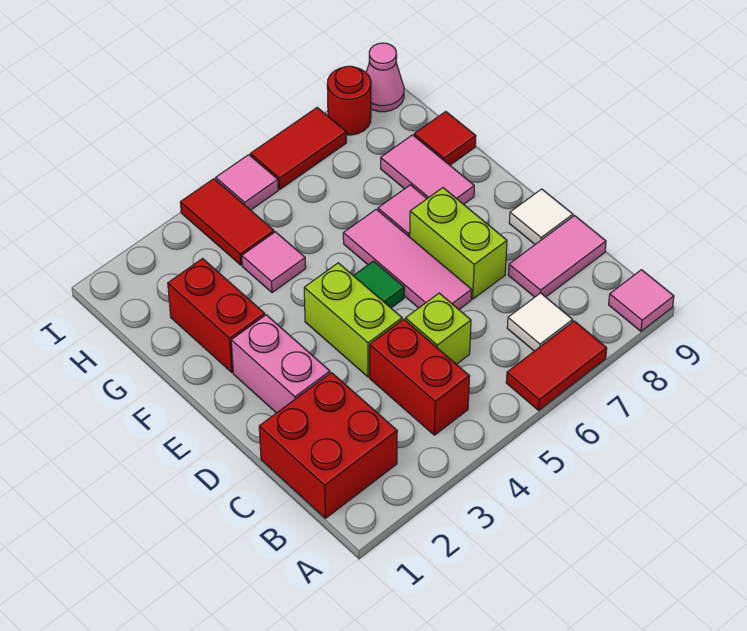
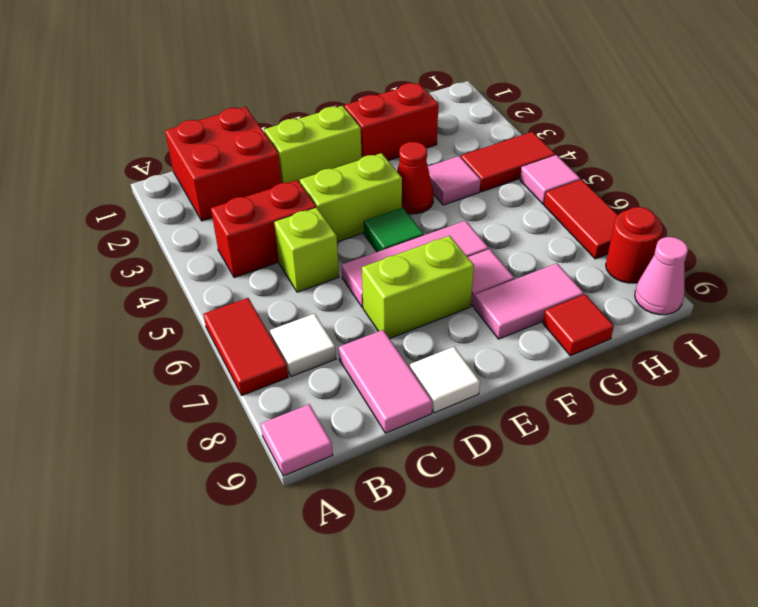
pink brick D2:E2 level 1 -> lime brick D2:E2 level 1
none -> red cone F4 level 1

